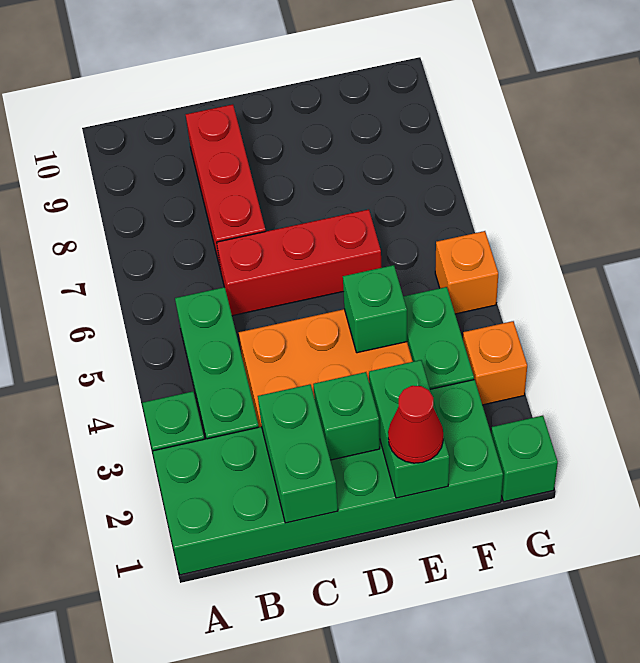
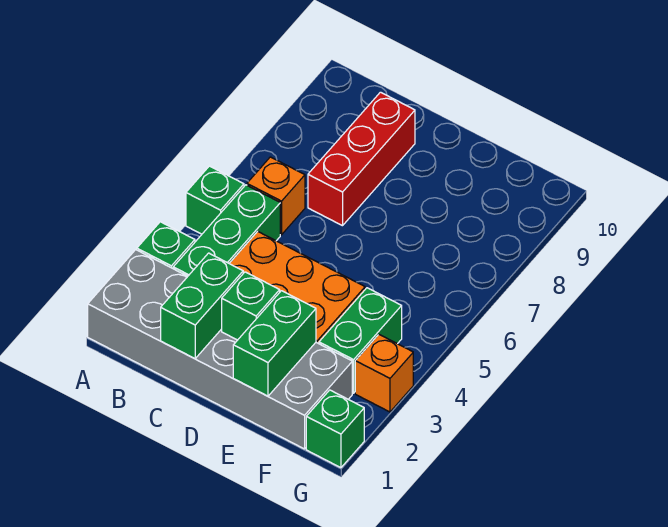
green brick A1:F2 level 1 -> grey brick A1:F2 level 1
red brick C6:E6 level 1 -> none
red cone E1 level 3 -> none
green brick E4 level 2 -> green brick A5 level 1
orange brick G5 level 1 -> orange brick B6 level 1

